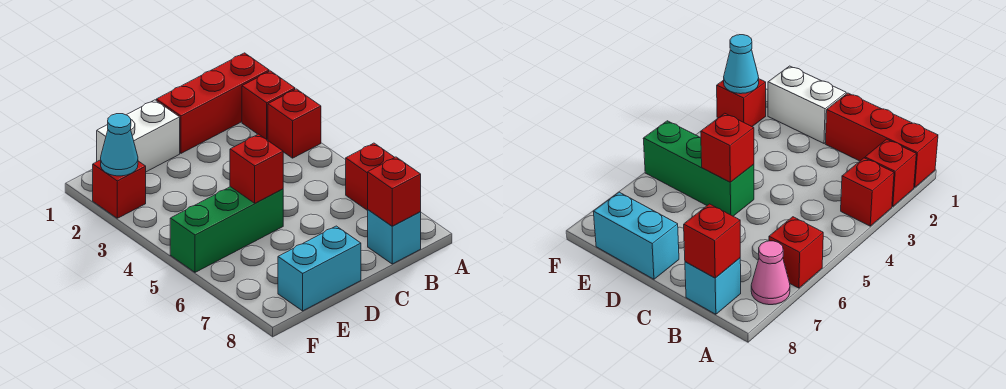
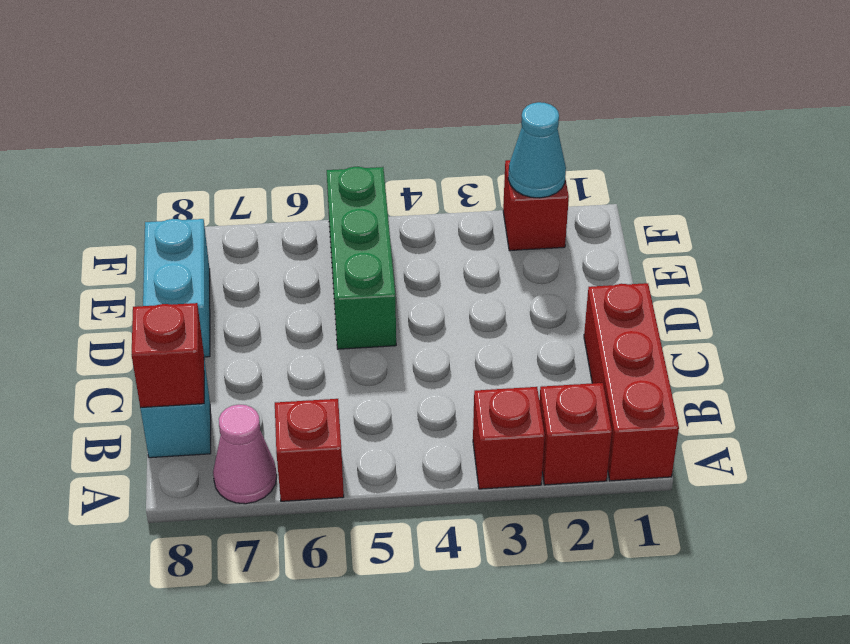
white brick D1:E1 level 1 -> none
red brick D5 level 2 -> none

